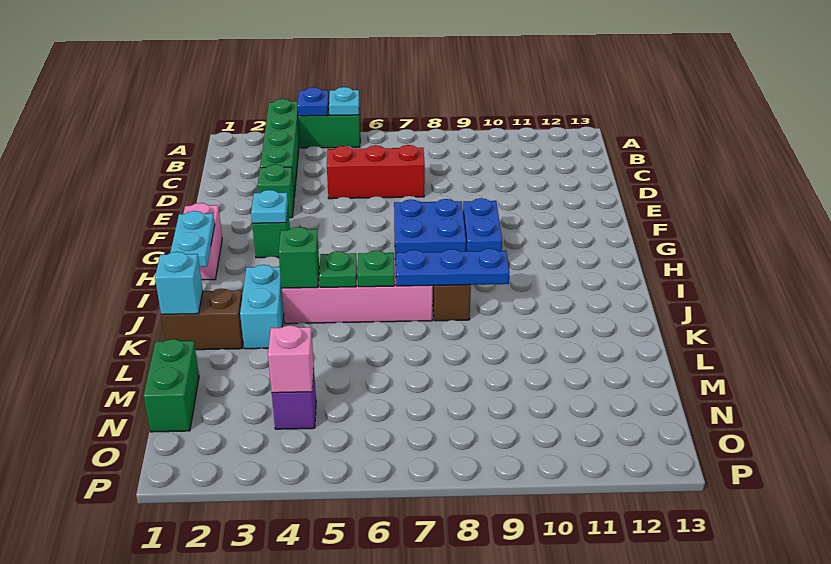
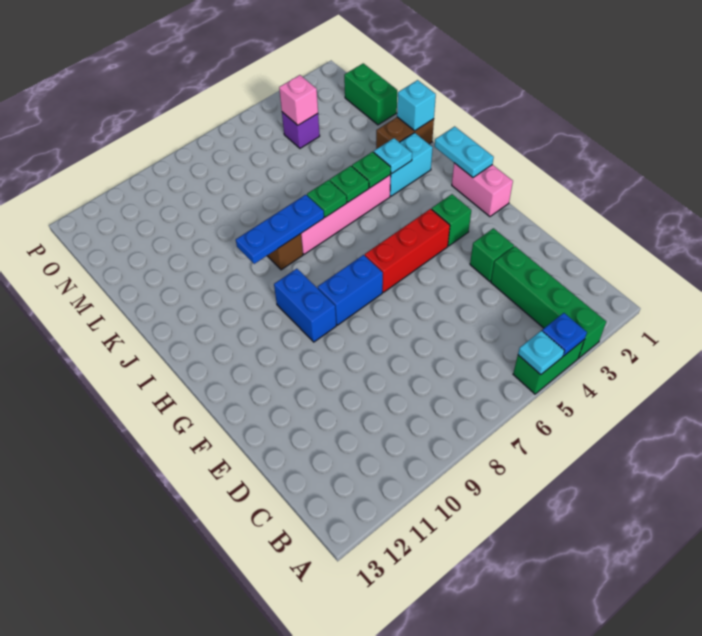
red brick D5:D7 level 1 -> red brick G4:G6 level 1
cyan plate G3 level 2 -> cyan plate J3 level 2
blue brick G7:H8 level 1 -> blue brick G7:G8 level 1
cyan brick J3:K3 level 1 -> cyan brick J2:J3 level 1
green brick J4 level 2 -> green plate J4 level 2

